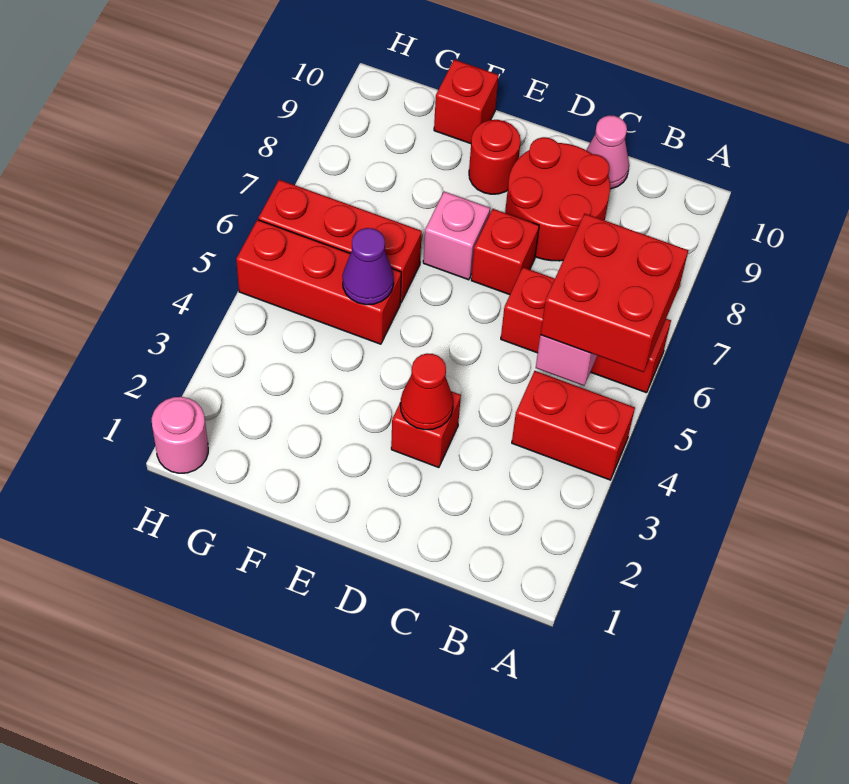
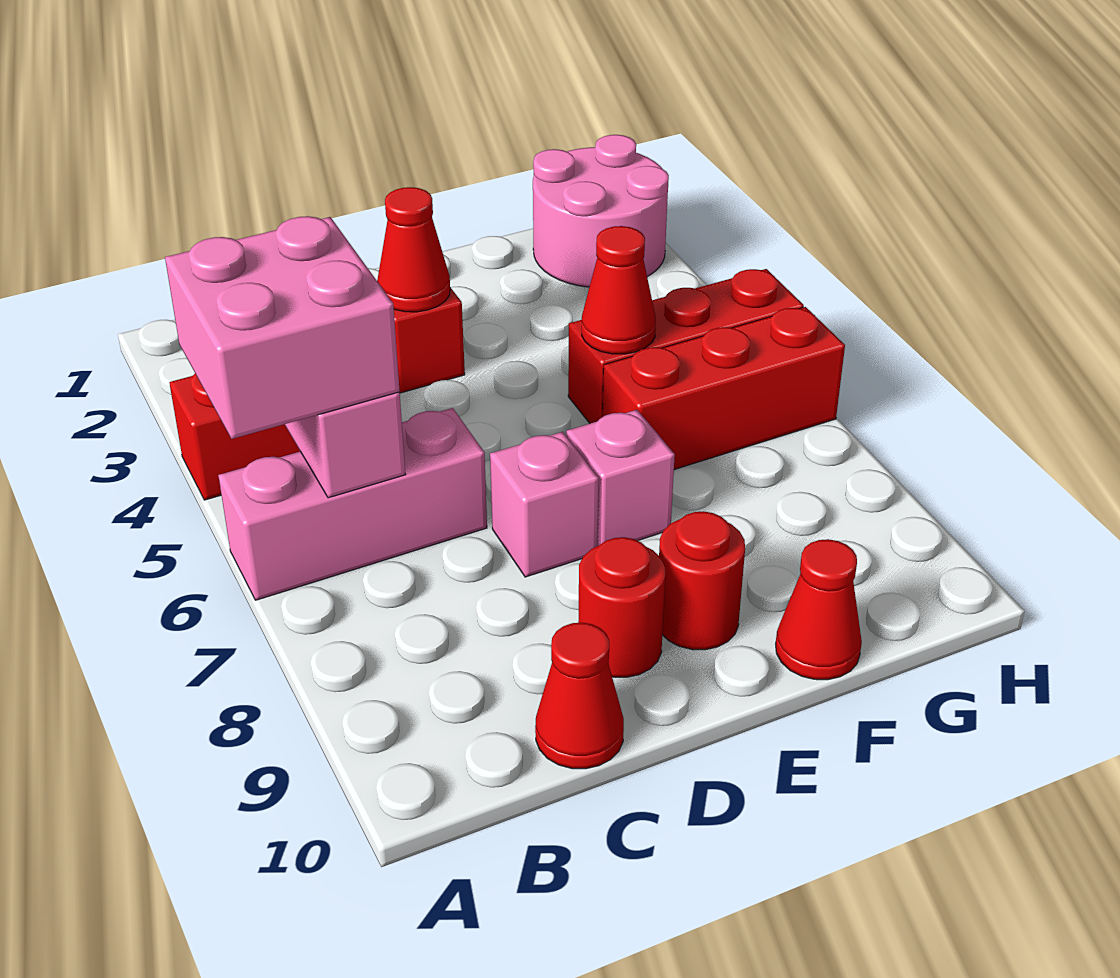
red brick A5:B6 level 3 -> pink brick A5:B6 level 3
red brick A6:C6 level 1 -> pink brick A6:C6 level 1
red round brick C8:D9 level 1 -> red round brick D9 level 1
pink cone C10 level 1 -> red cone C10 level 1
red brick D7 level 1 -> pink brick D7 level 1
purple cone F5 level 2 -> red cone F5 level 2
red brick F10 level 1 -> red cone F10 level 1
pink round brick H1 level 1 -> pink round brick G1:H2 level 1

